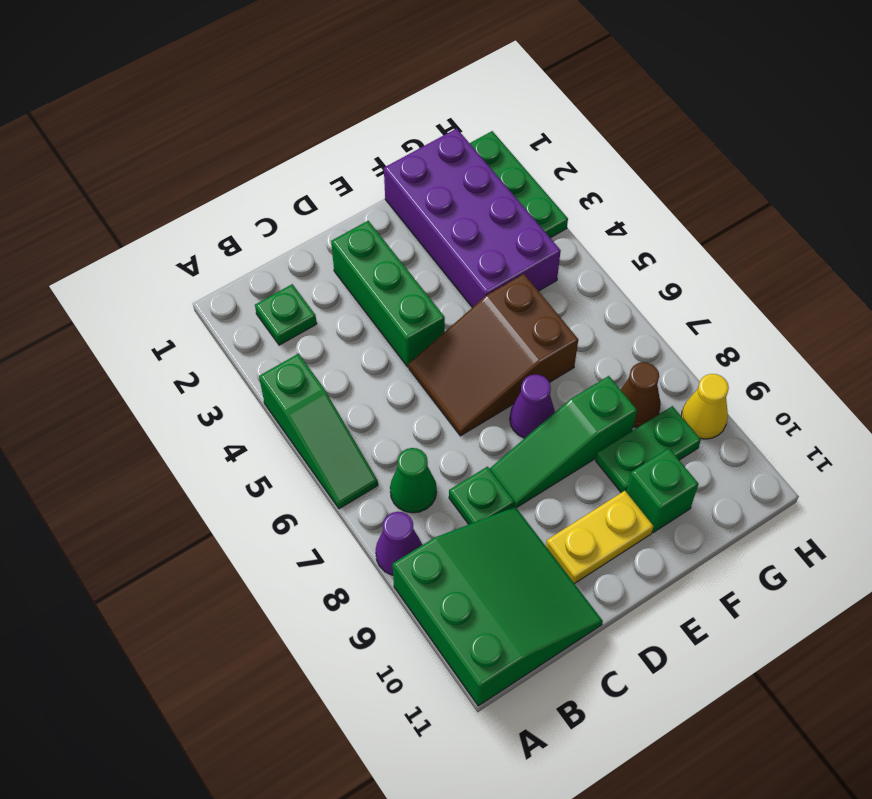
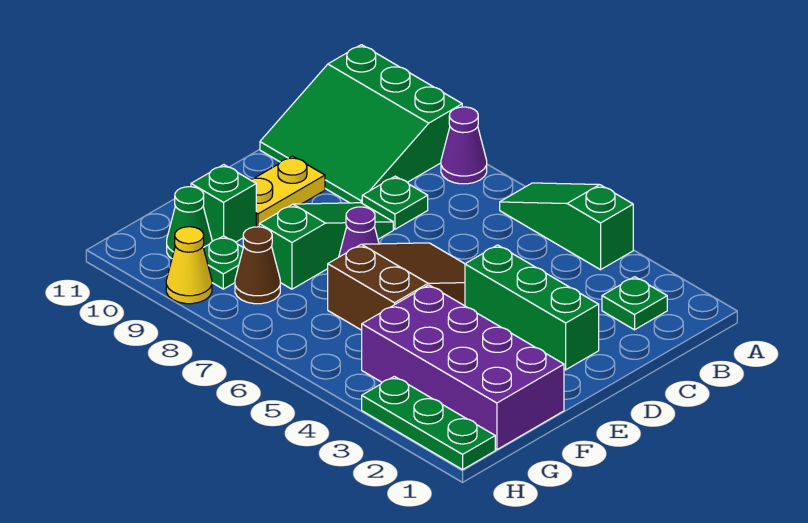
green cone B7 level 1 -> green cone G10 level 1
green plate F9:G9 level 1 -> green plate G9 level 1

